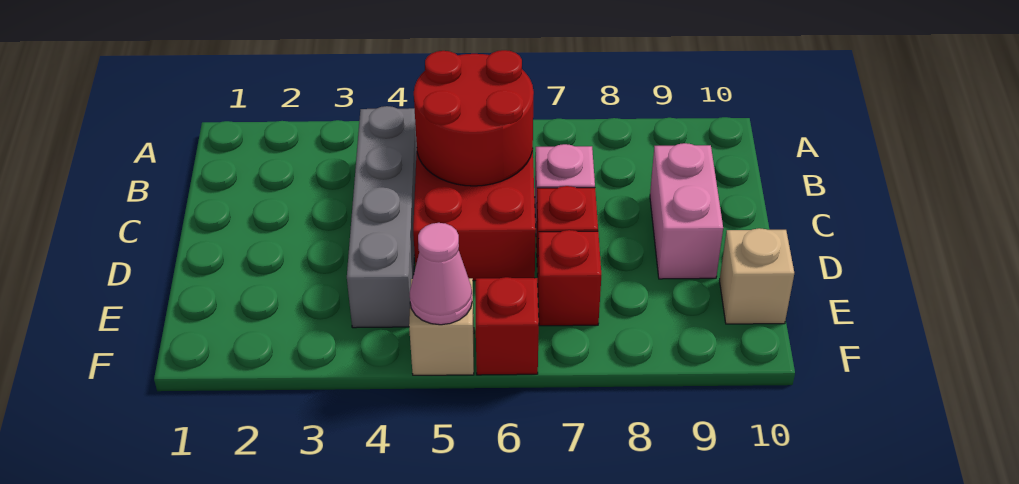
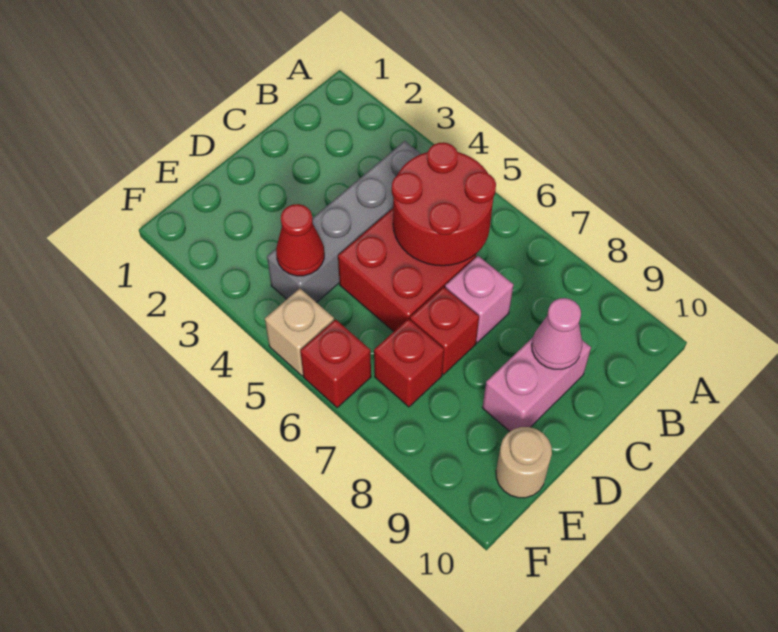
none -> red cone E4 level 2
tan brick E10 level 1 -> tan round brick E10 level 1
pink cone F5 level 2 -> pink cone C9 level 2

